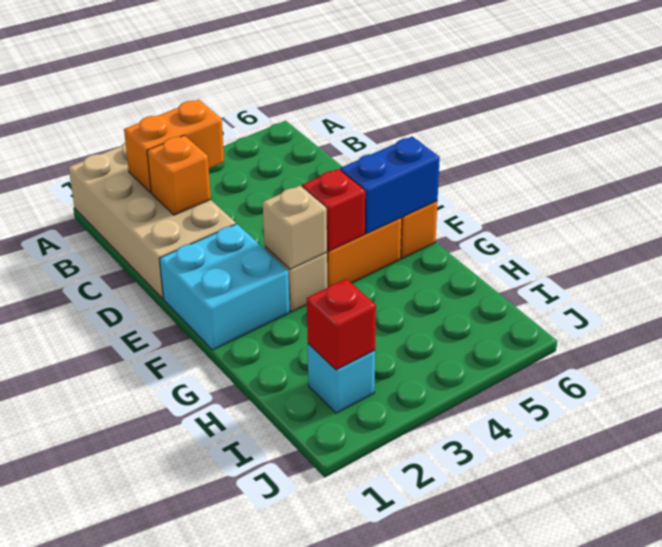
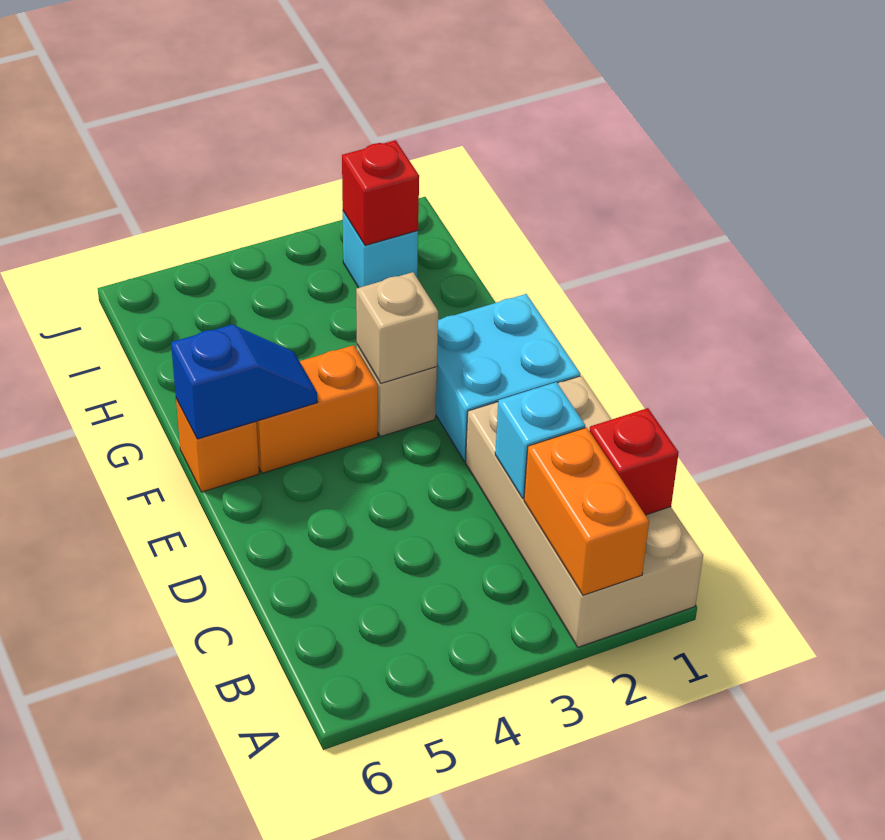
orange brick B2:B3 level 2 -> orange brick A2:B2 level 2
orange brick C2 level 2 -> cyan brick C2 level 2
red brick F4 level 2 -> red brick B1 level 2
blue brick F5:F6 level 2 -> blue slope F5:F6 level 2 top 6

